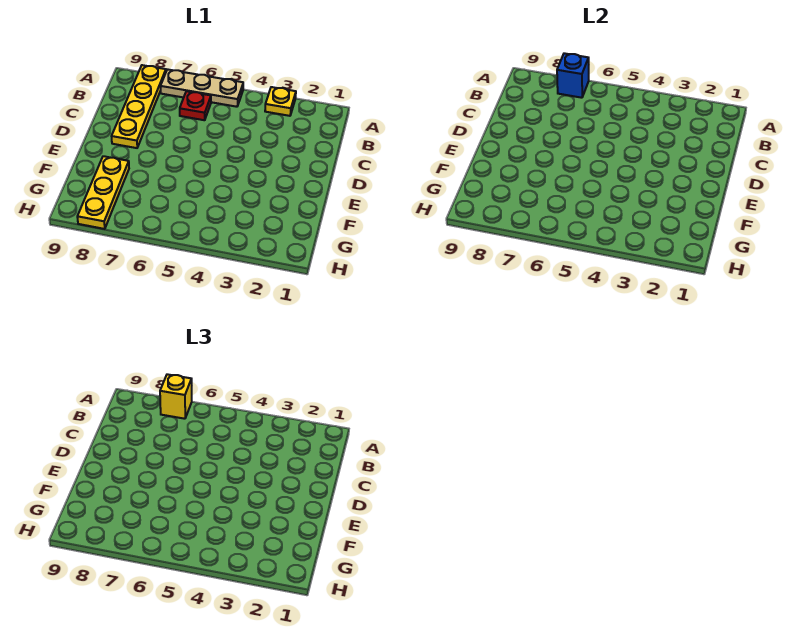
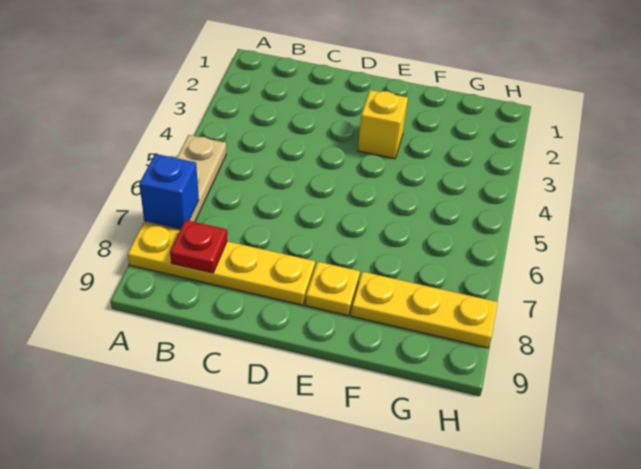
yellow plate A3 level 1 -> yellow plate E8 level 1
yellow brick A7 level 3 -> yellow brick E3 level 1
red plate B6 level 1 -> red plate B8 level 2

